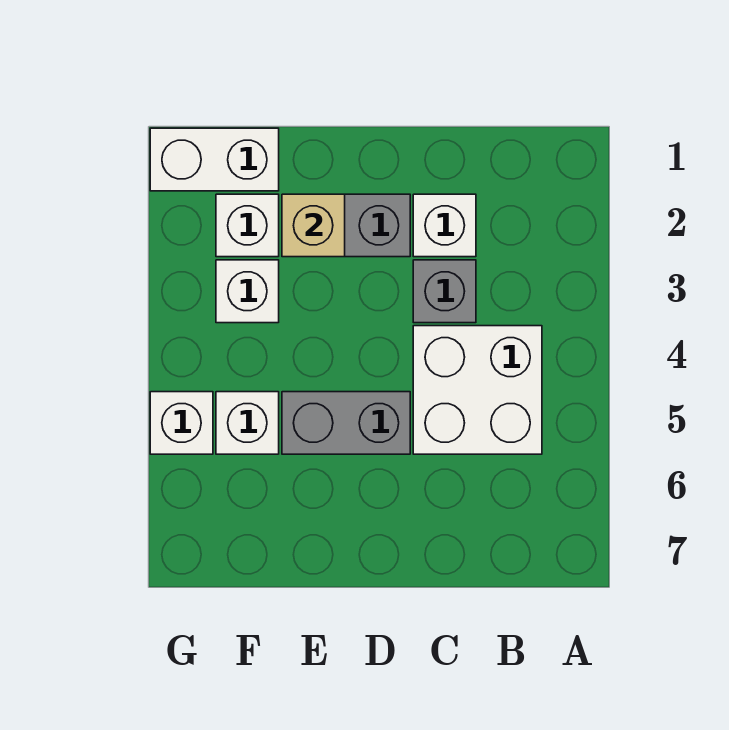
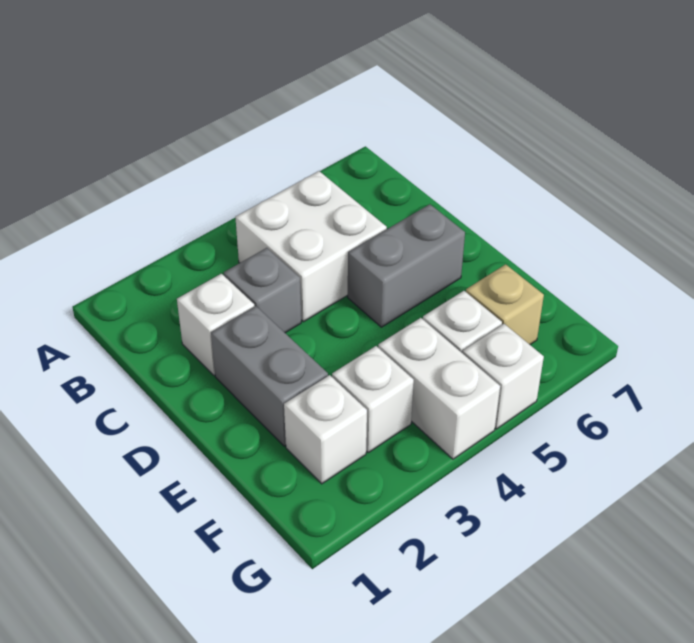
grey brick D5:E5 level 1 -> grey brick D5:D6 level 1
tan brick E2 level 2 -> tan brick F6 level 1
white brick F1:G1 level 1 -> white brick F4:G4 level 1

